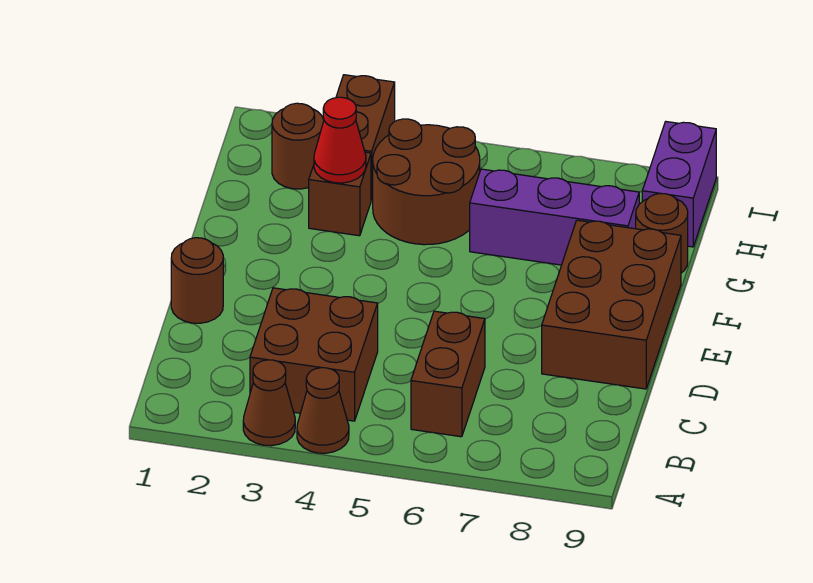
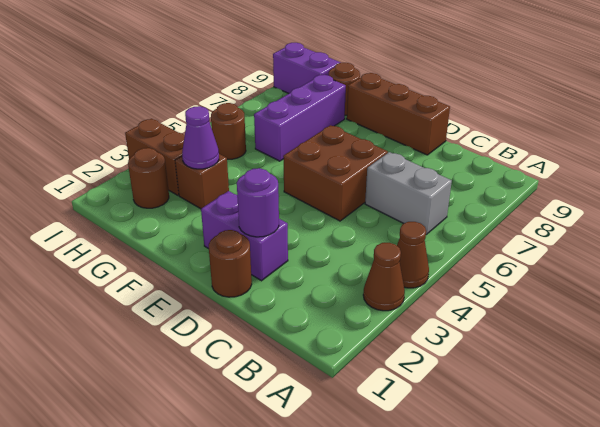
brown brick B3:C4 level 1 -> brown brick D5:E6 level 1
brown brick B6:C6 level 1 -> grey brick B6:C6 level 1
none -> purple brick D2:E2 level 1
none -> purple round brick D2 level 2
brown brick D8:F9 level 1 -> brown brick D9:F9 level 1
red cone G3 level 2 -> purple cone G3 level 2
brown round brick G4:H5 level 1 -> brown round brick H5 level 1

